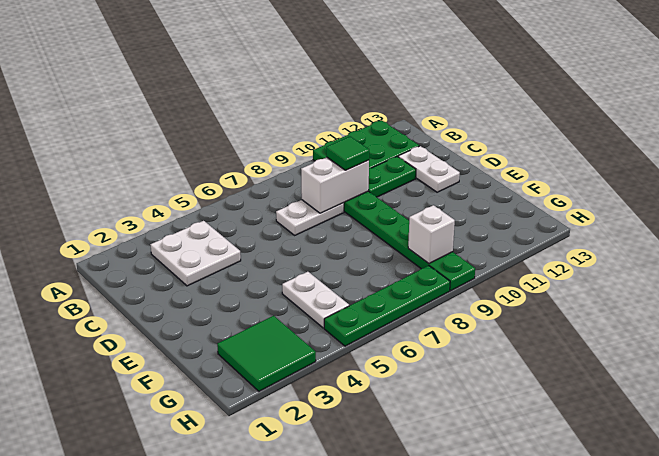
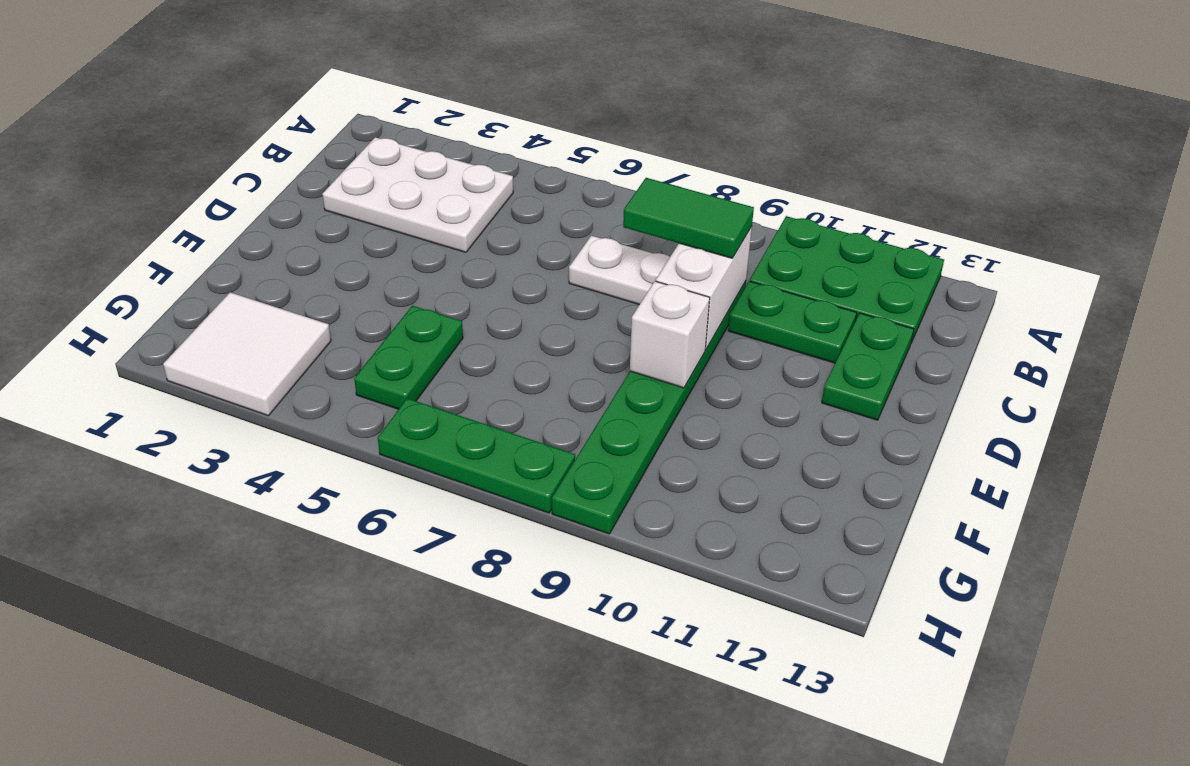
white plate B3:C4 level 1 -> white plate B2:C4 level 1
white brick C8:C9 level 2 -> white brick C9:D9 level 2
green tile C9 level 3 -> green tile C8:C9 level 3
white plate C12:D12 level 1 -> green plate C12:D12 level 1
white plate F5:G5 level 1 -> green plate F5:G5 level 1
green tile G2:H3 level 1 -> white tile G2:H3 level 1
white brick G9 level 2 -> white brick E9 level 2
green plate H5:H8 level 1 -> green plate H6:H8 level 1

